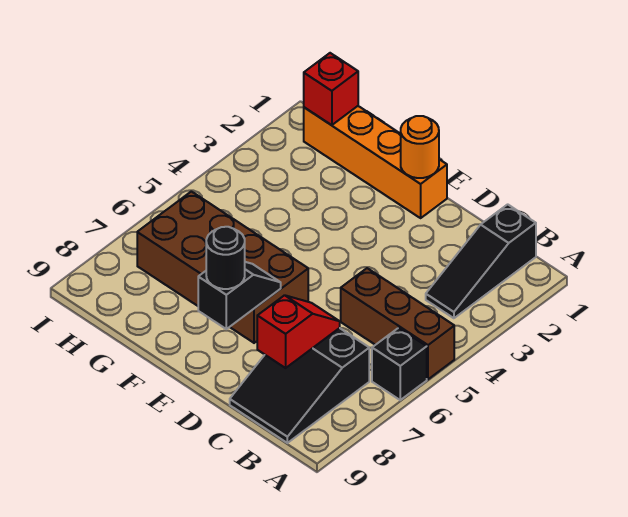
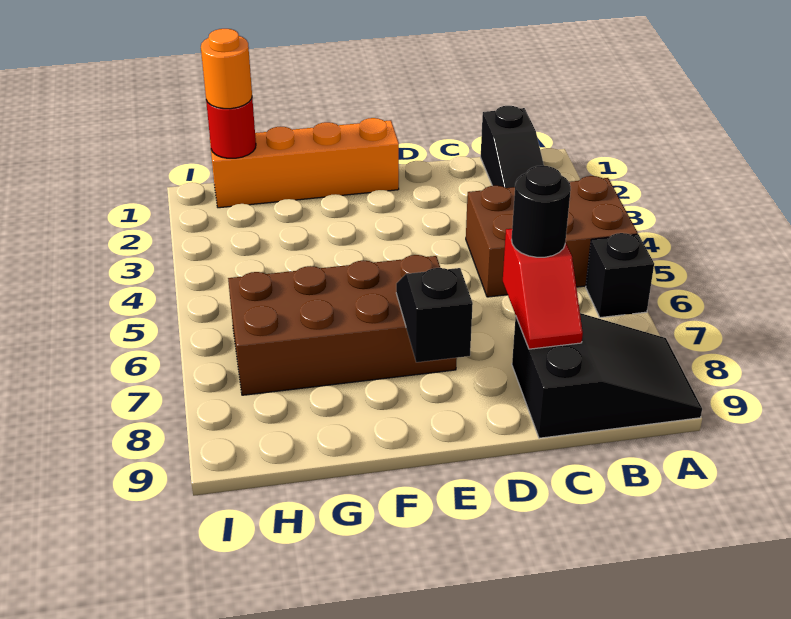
brown brick A5:C5 level 1 -> brown brick A4:C5 level 1
black slope B7:C9 level 1 top 7 -> black slope A8:C9 level 1 top C
red slope C7:C8 level 2 top 8 -> red slope C7:C8 level 2 top 7
orange round brick E1 level 2 -> orange round brick H1 level 3
black round brick E8 level 3 -> black round brick C7 level 3
red brick H1 level 2 -> red round brick H1 level 2

